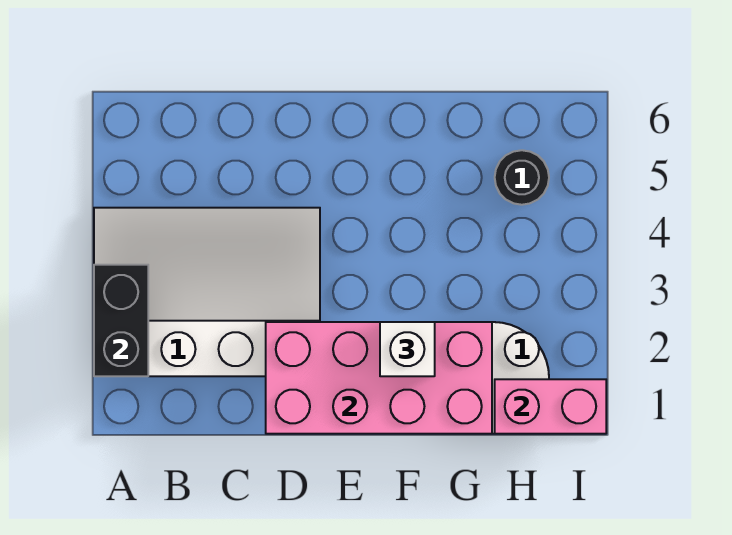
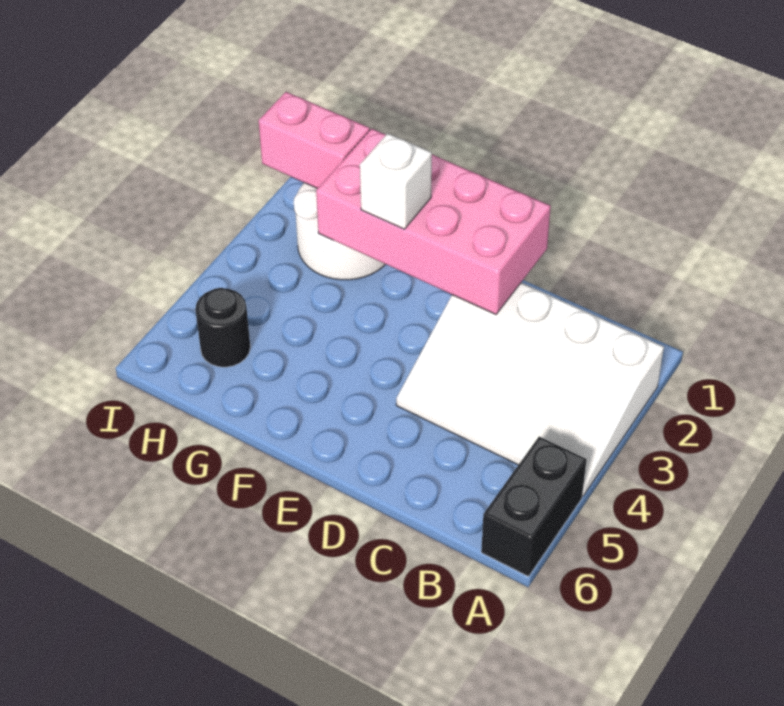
black brick A2:A3 level 2 -> black brick A5:A6 level 1

